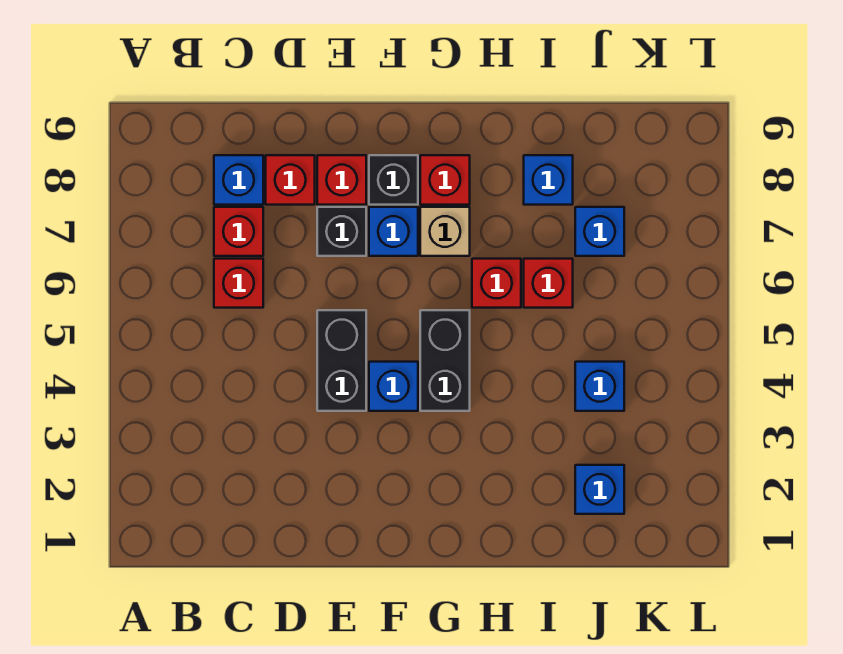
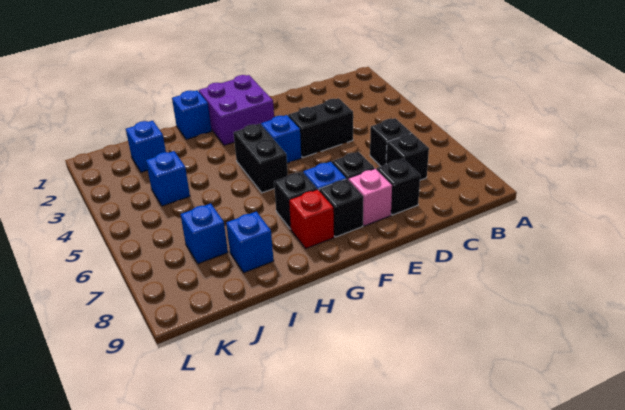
red brick C6 level 1 -> black brick C6 level 1
red brick C7 level 1 -> black brick C7 level 1
blue brick C8 level 1 -> blue brick H1 level 1
red brick D8 level 1 -> black brick D8 level 1
black brick E4:E5 level 1 -> black brick D4:E4 level 1
red brick E8 level 1 -> pink brick E8 level 1
none -> purple brick F1:G2 level 1
tan brick G7 level 1 -> black brick G7 level 1
red brick H6 level 1 -> none
red brick I6 level 1 -> none

